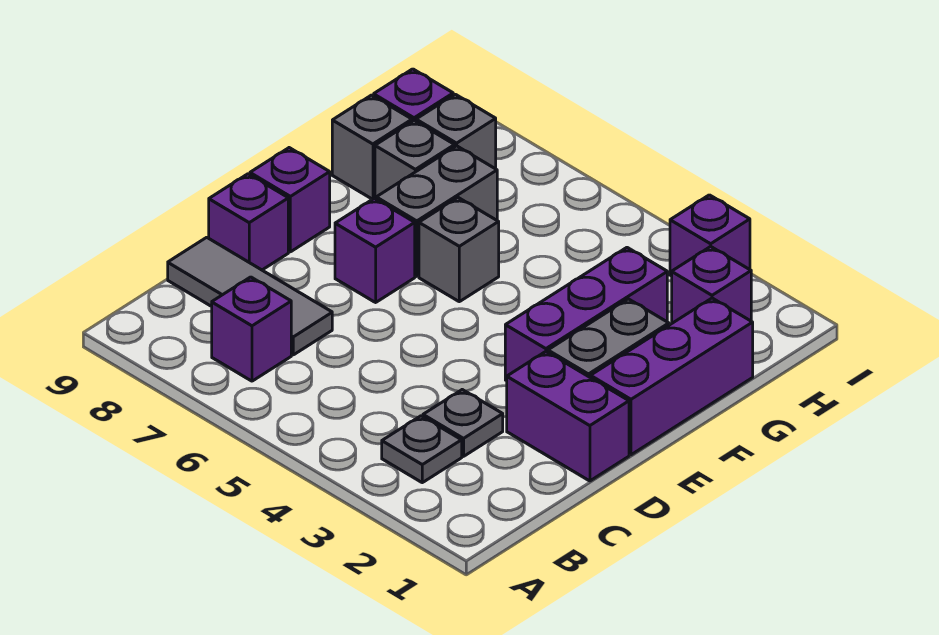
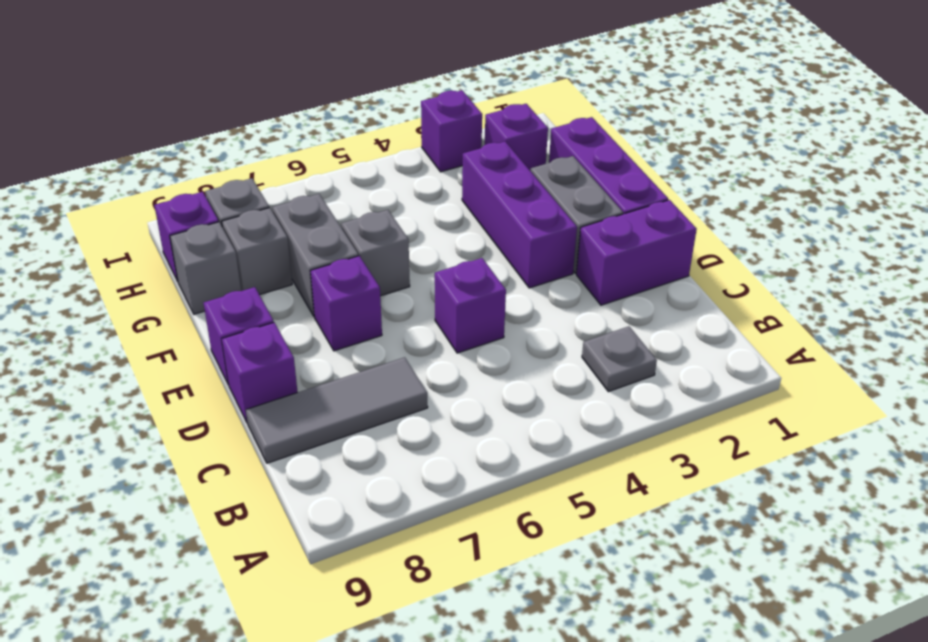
purple brick B7 level 1 -> purple brick D5 level 1
grey plate C3 level 1 -> none

